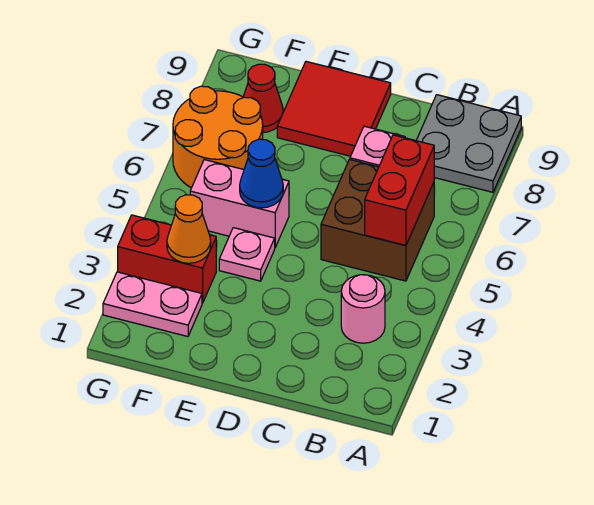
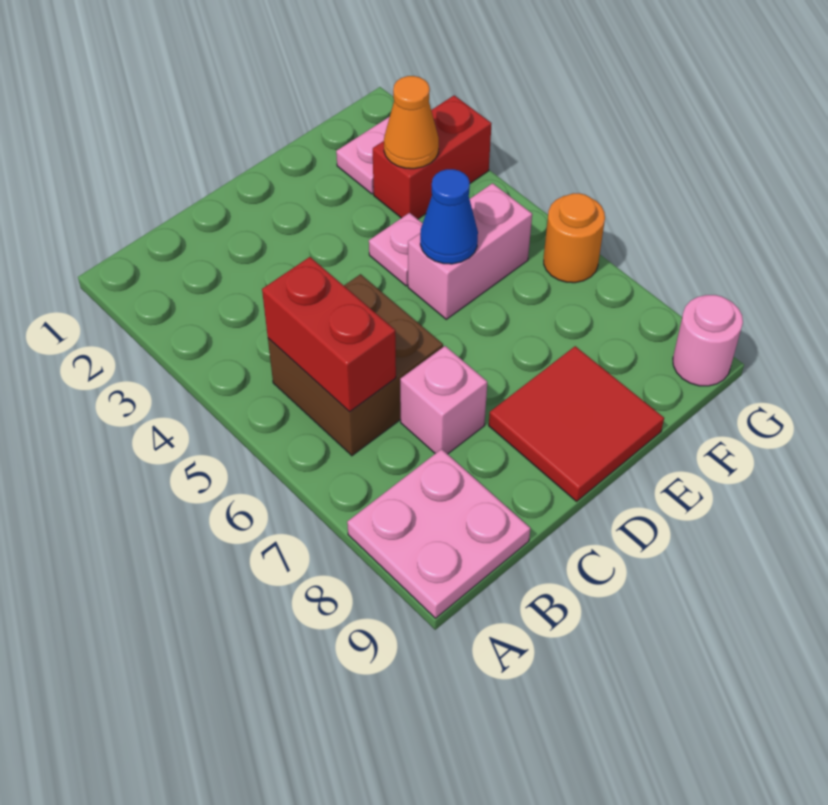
grey plate A8:B9 level 1 -> pink plate A8:B9 level 1
pink round brick B3 level 1 -> pink round brick G9 level 1
orange round brick F6:G7 level 1 -> orange round brick G6 level 1
red cone F8 level 1 -> none

